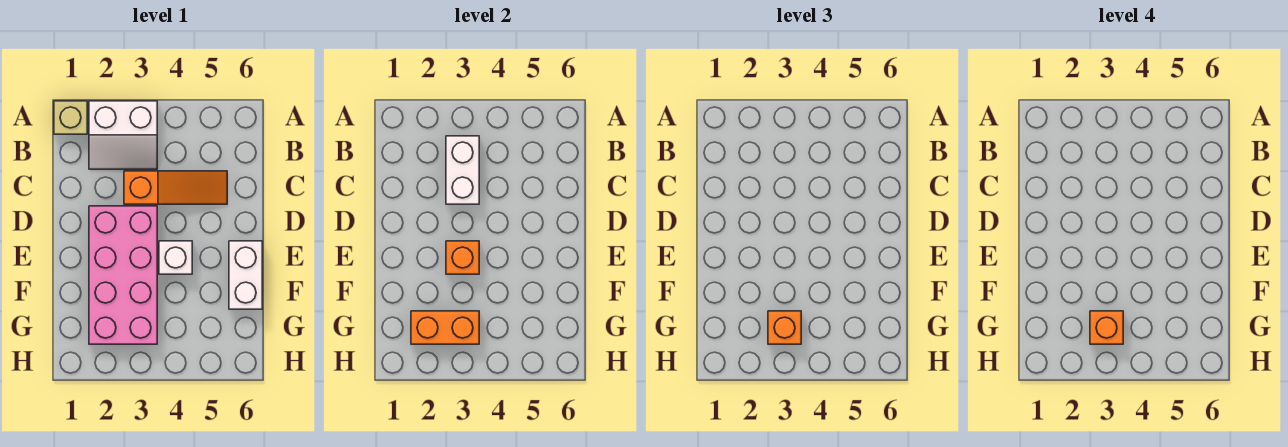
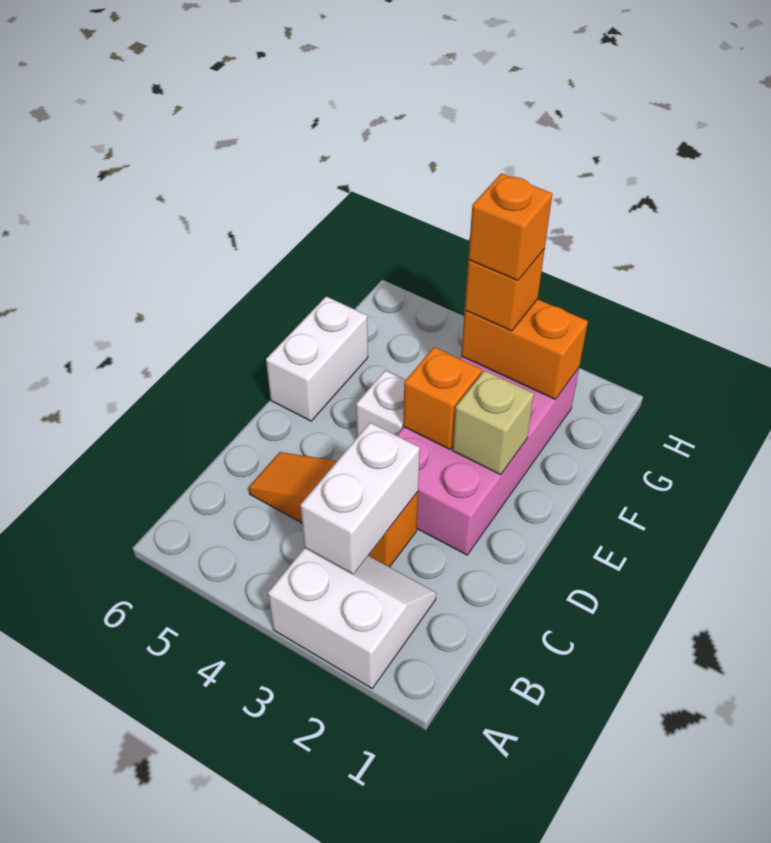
tan brick A1 level 1 -> tan brick E2 level 2

